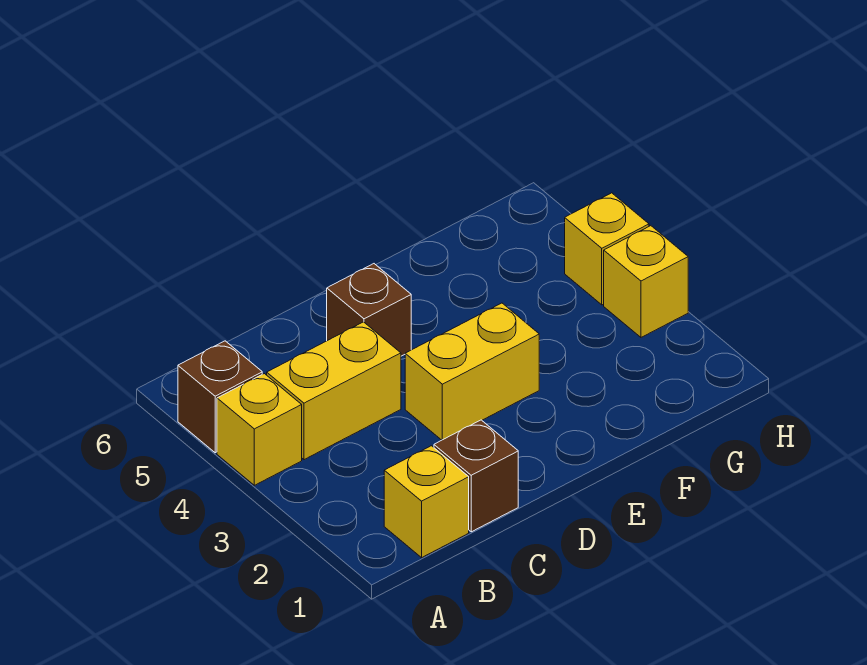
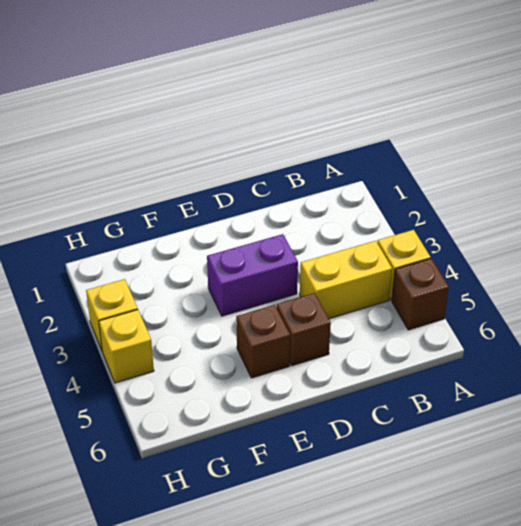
yellow brick B1 level 1 -> none
brown brick C1 level 1 -> brown brick E5 level 1
yellow brick D3:E3 level 1 -> purple brick D3:E3 level 1

